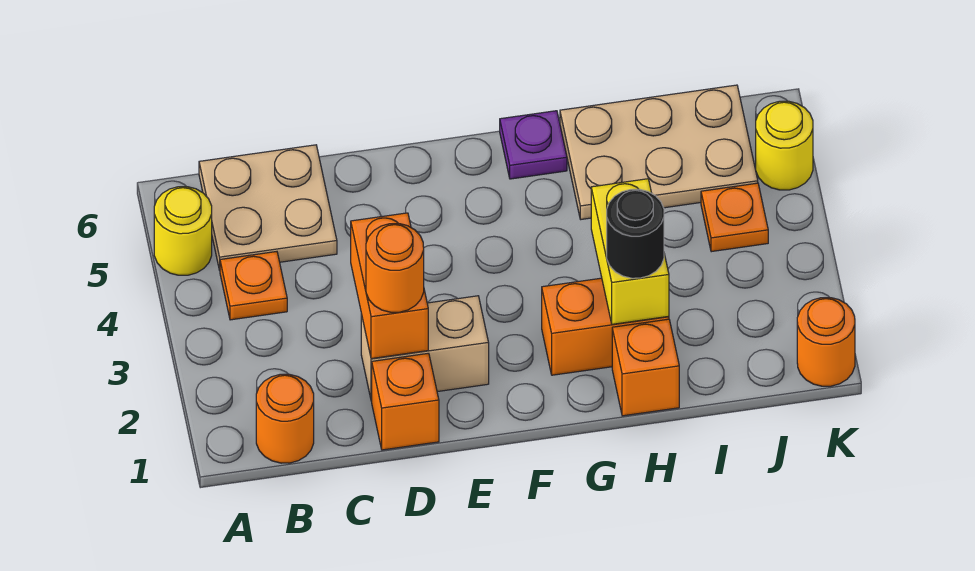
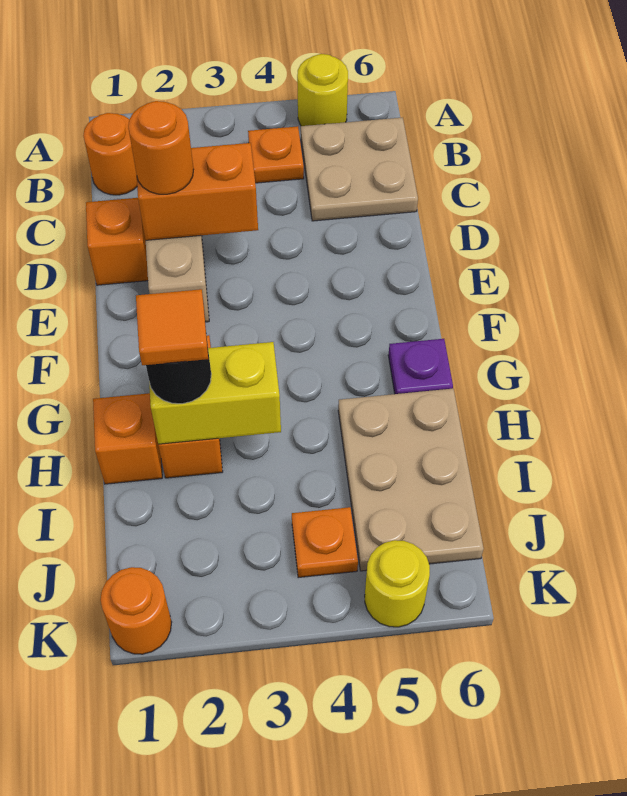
none -> orange tile H2 level 4

